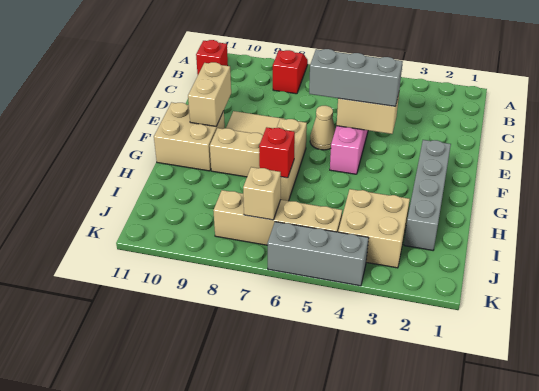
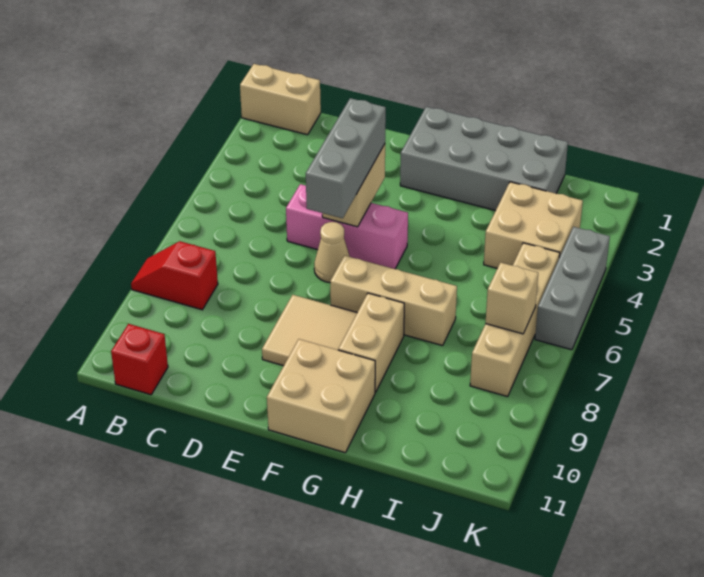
tan brick E10:F10 level 2 -> tan brick A1:B1 level 1
grey brick F2:I2 level 1 -> grey brick F1:I2 level 1
red brick H7 level 2 -> none

